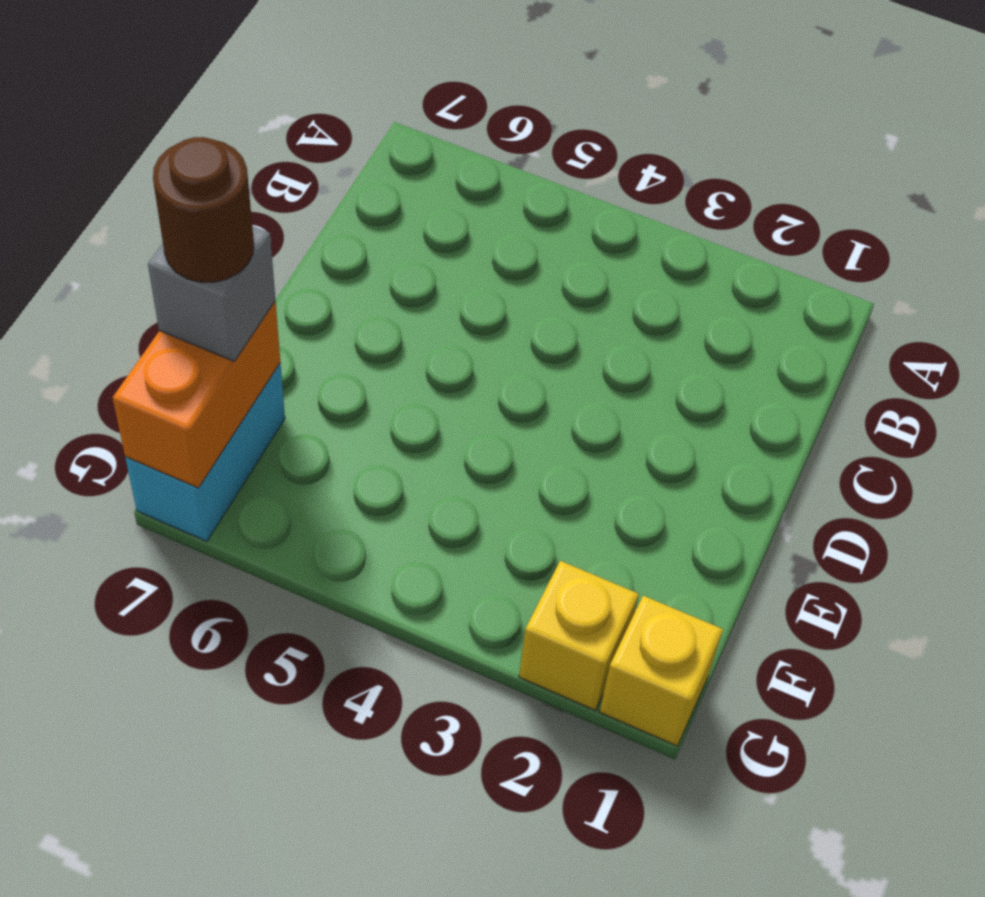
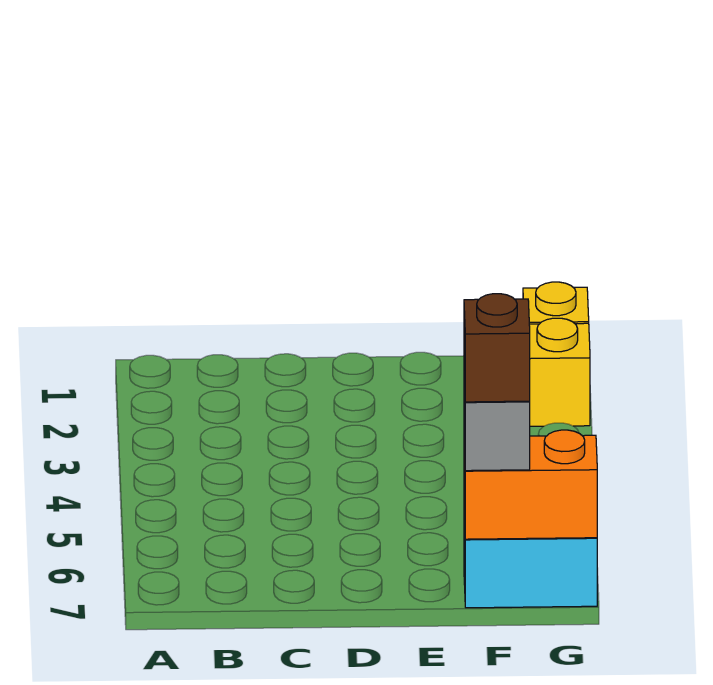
brown round brick F7 level 4 -> brown brick F7 level 4

